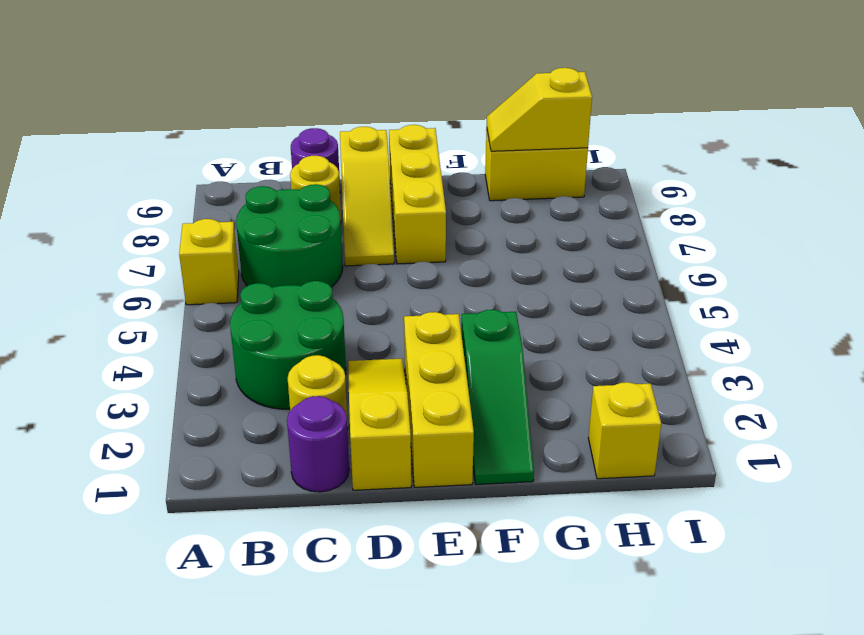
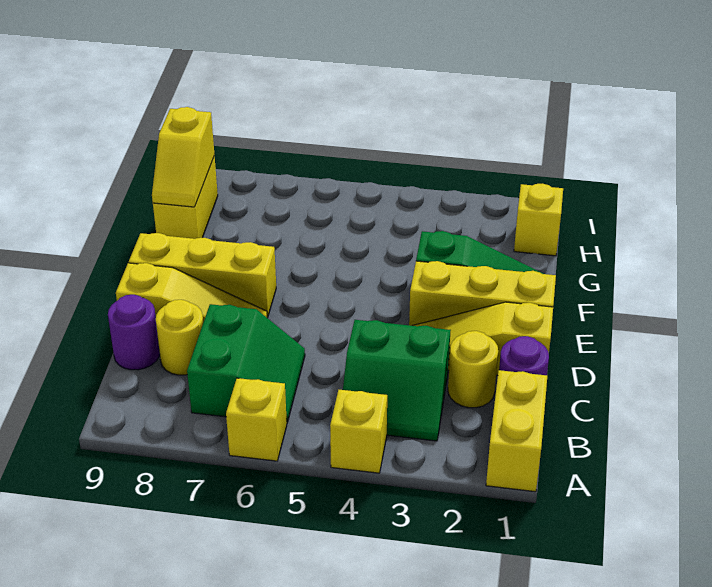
none -> yellow brick A1:B1 level 1
none -> yellow brick A4 level 1
green round brick B3:C4 level 1 -> green slope B3:C4 level 1 top C
green round brick B6:C7 level 1 -> green slope B6:C7 level 1 top 7

